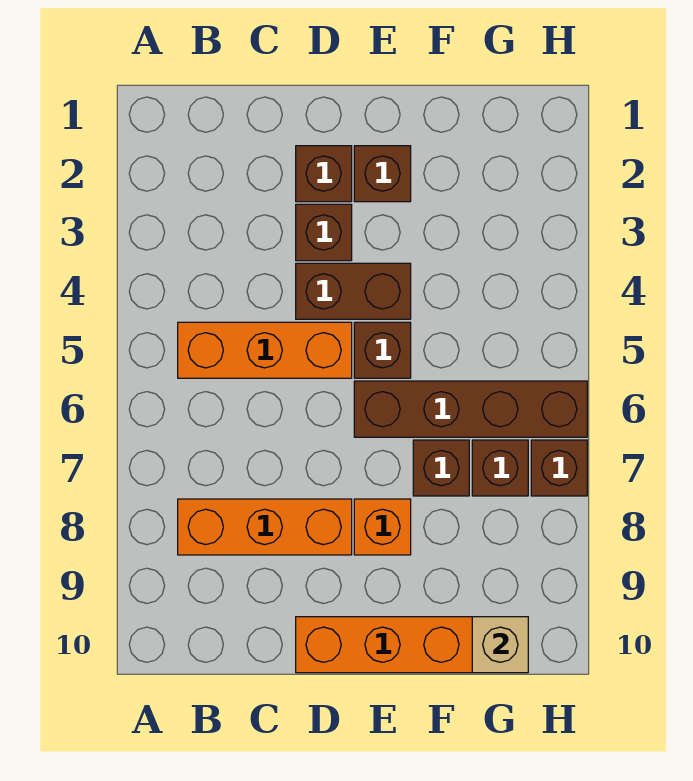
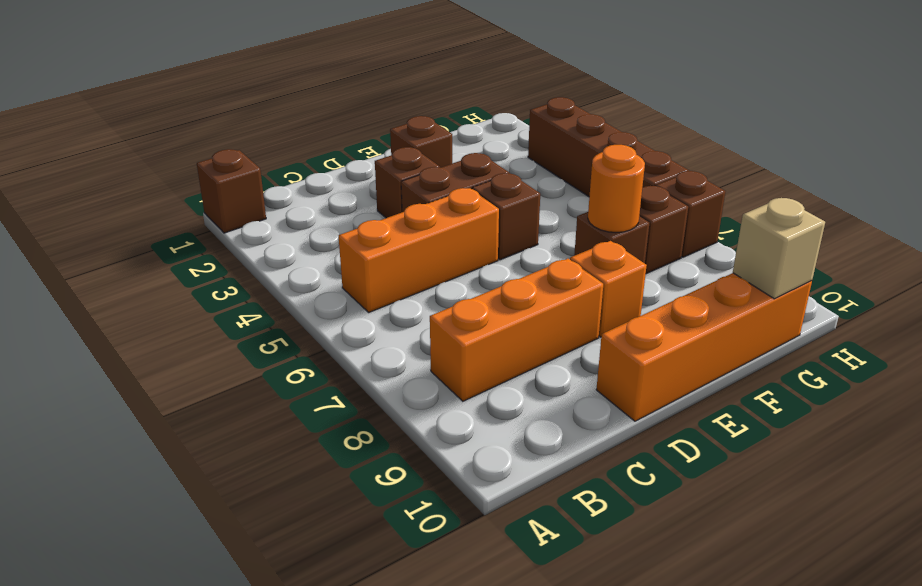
brown brick D2 level 1 -> brown brick A1 level 1
brown brick E6:H6 level 1 -> brown brick H3:H6 level 1
none -> orange round brick F7 level 2

